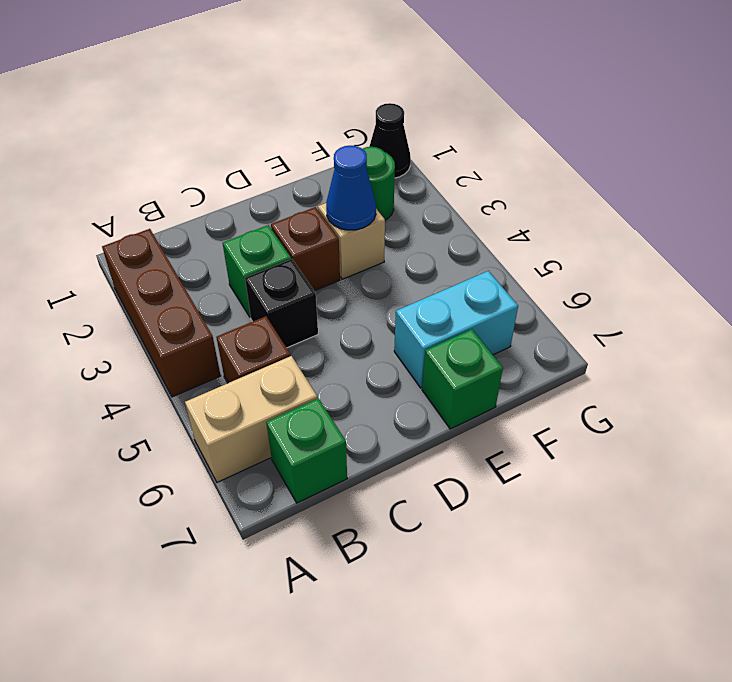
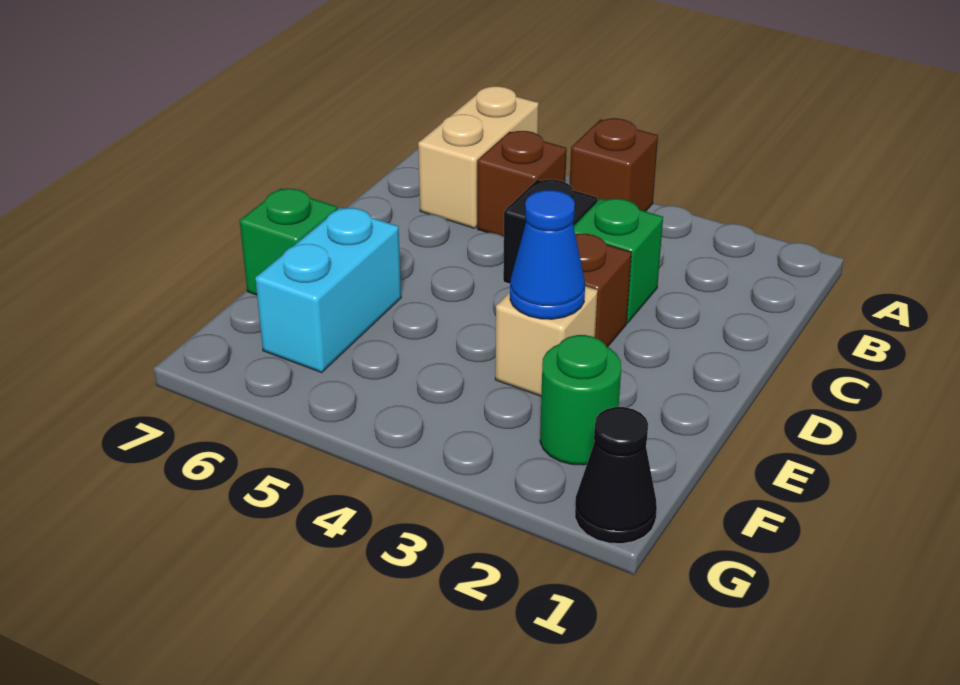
brown brick A2:A4 level 1 -> brown brick A4 level 1
green brick B7 level 1 -> none

